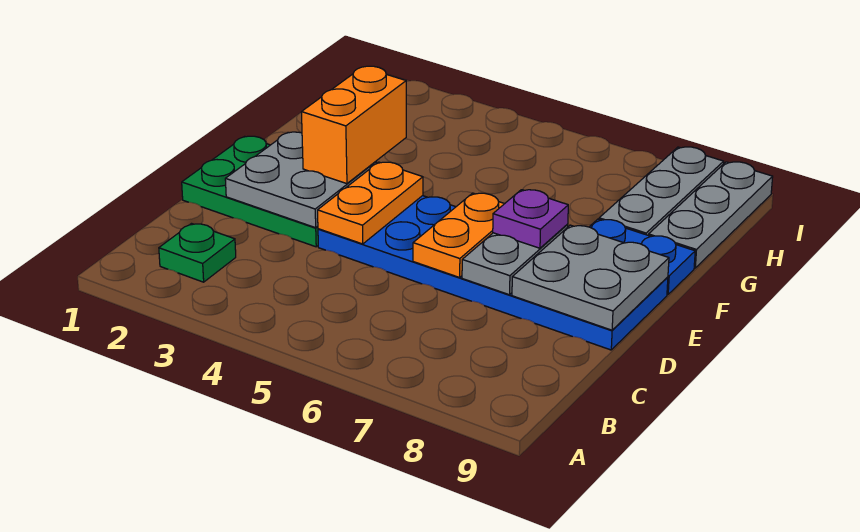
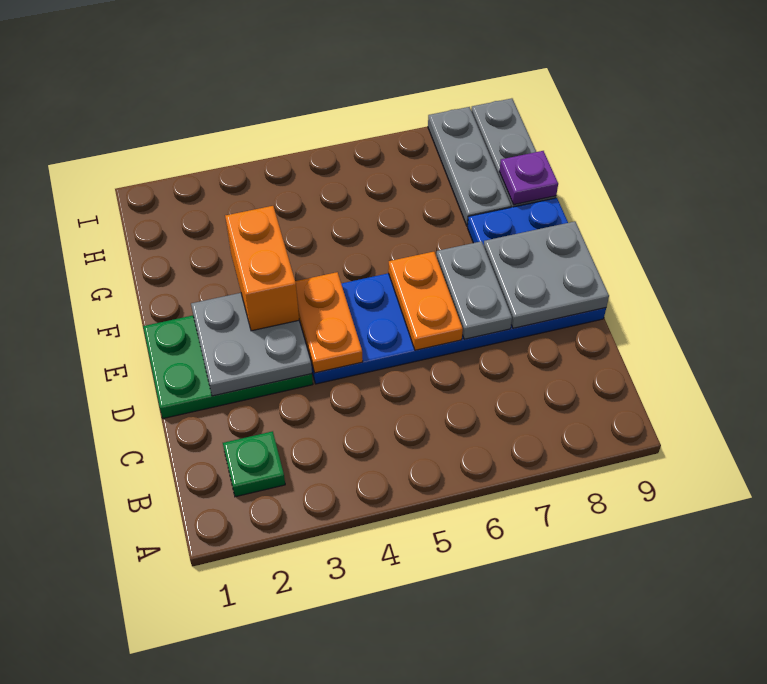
purple plate E7 level 3 -> purple plate G9 level 2

